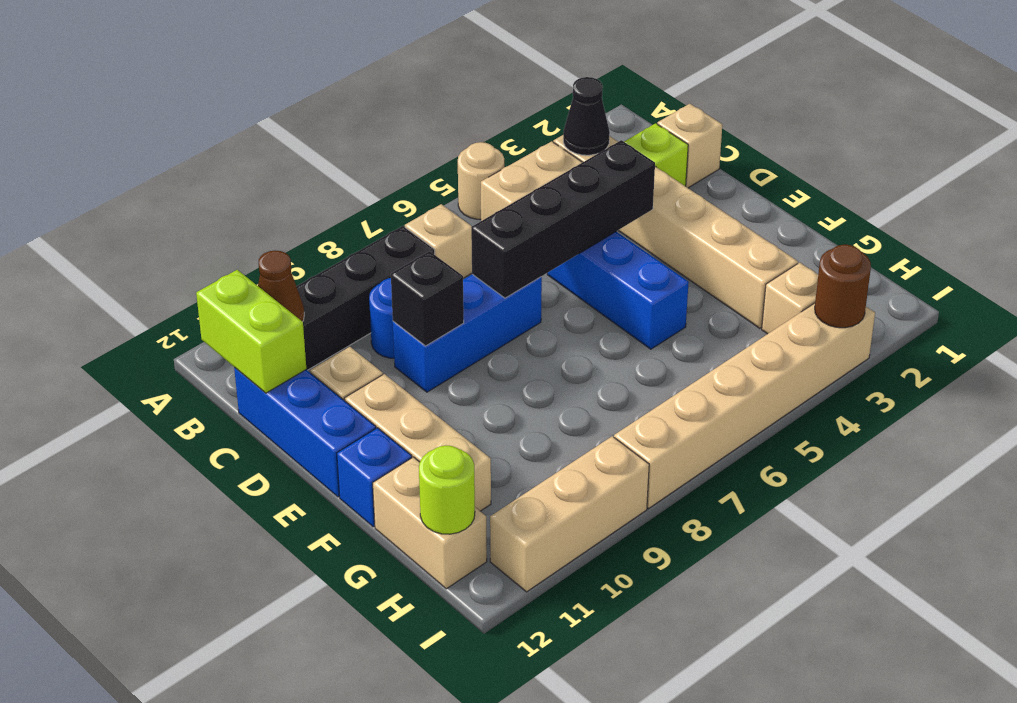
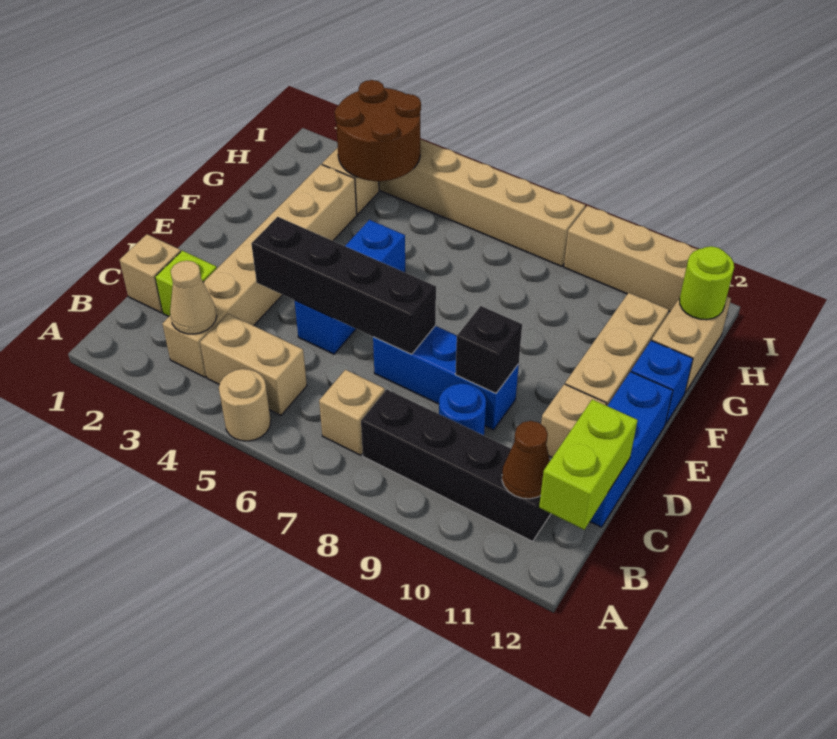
black cone B3 level 2 -> tan cone B3 level 2
brown round brick I3 level 2 -> brown round brick H3:I4 level 2

